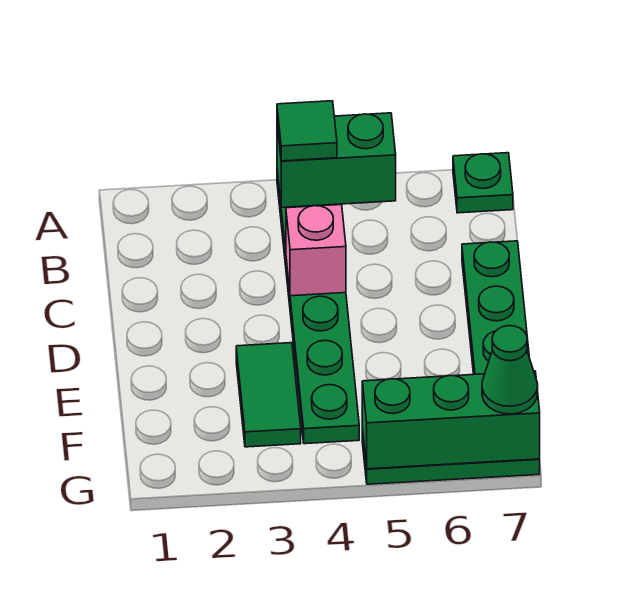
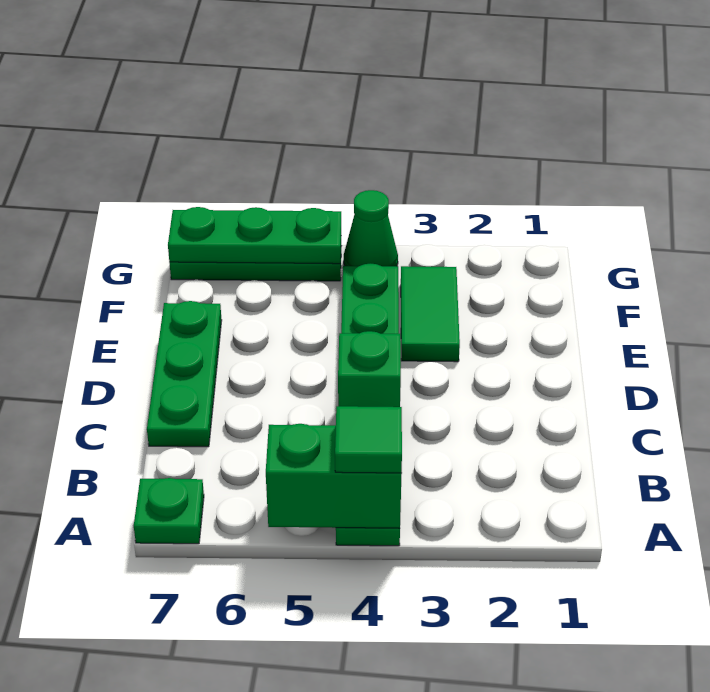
pink brick C4 level 2 -> green brick C4 level 2
green brick G5:G7 level 2 -> green plate G5:G7 level 2
green cone G7 level 3 -> green cone G4 level 1

